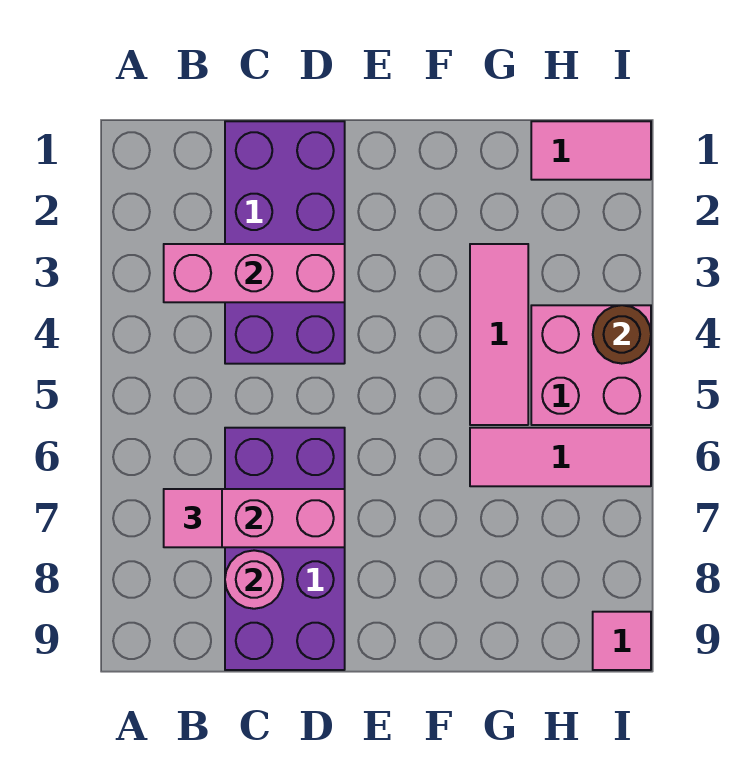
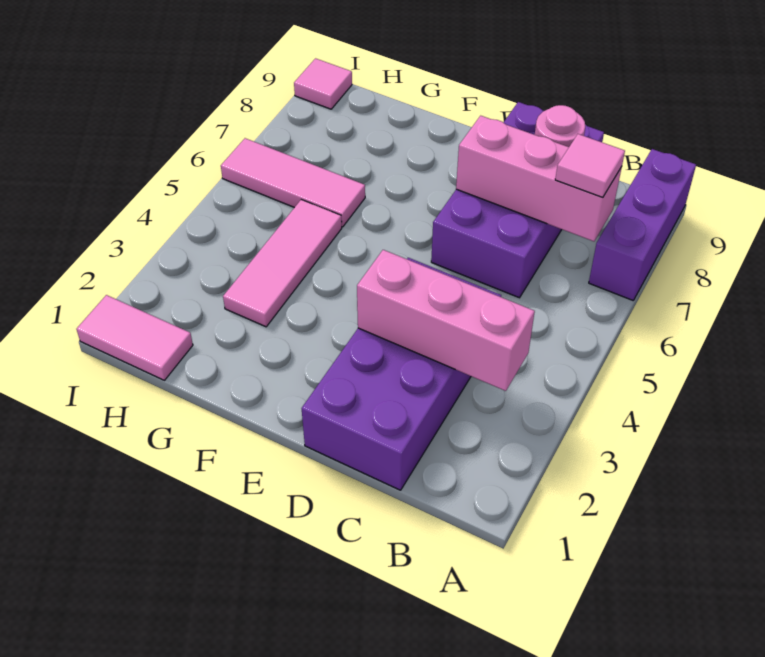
none -> purple brick A7:A9 level 1
pink brick H4:I5 level 1 -> none
brown round brick I4 level 2 -> none

